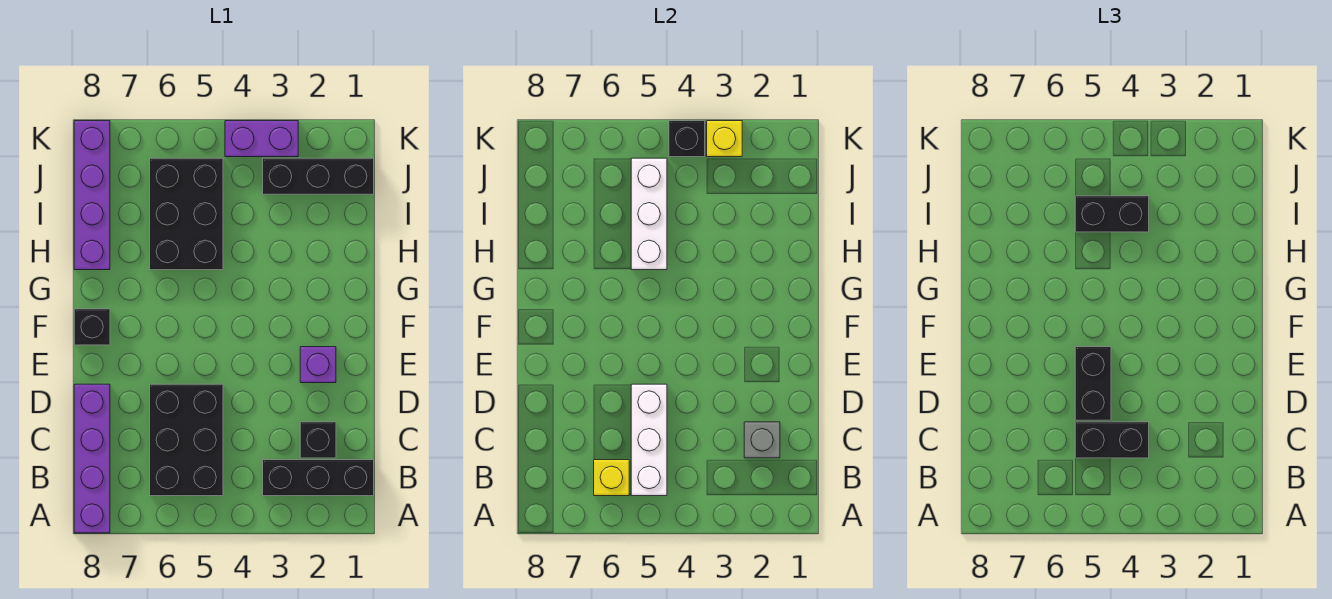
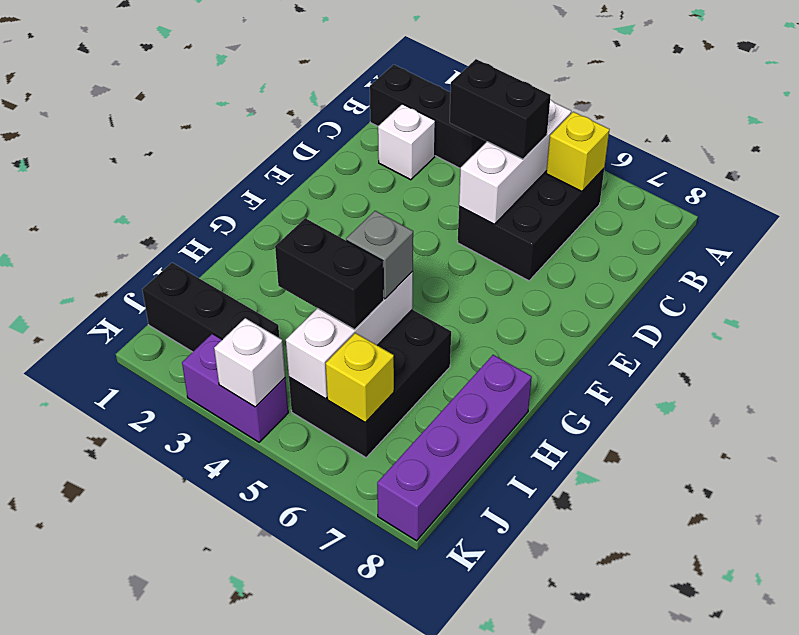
purple brick A8:D8 level 1 -> none
black brick C2 level 1 -> white brick C2 level 1
grey brick C2 level 2 -> grey brick H5 level 3
black brick D5:E5 level 3 -> none
purple brick E2 level 1 -> none
black brick F8 level 1 -> none
yellow brick K3 level 2 -> yellow brick J6 level 2
black brick K4 level 2 -> white brick K4 level 2

